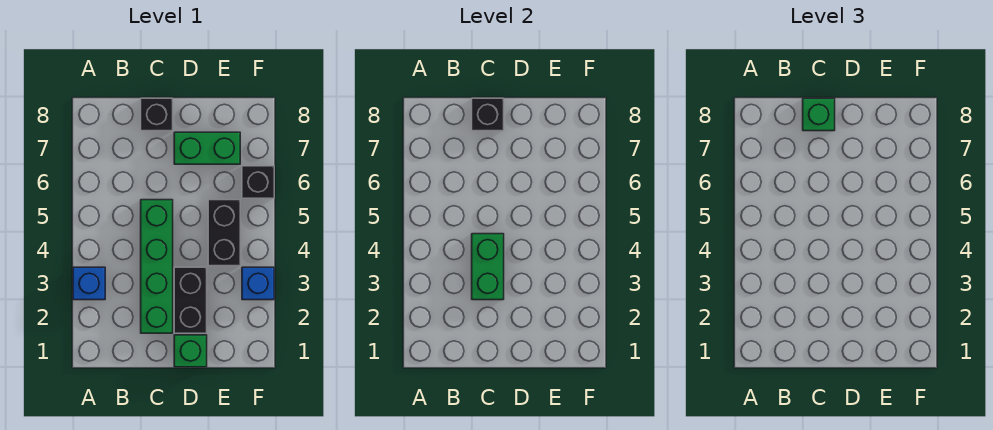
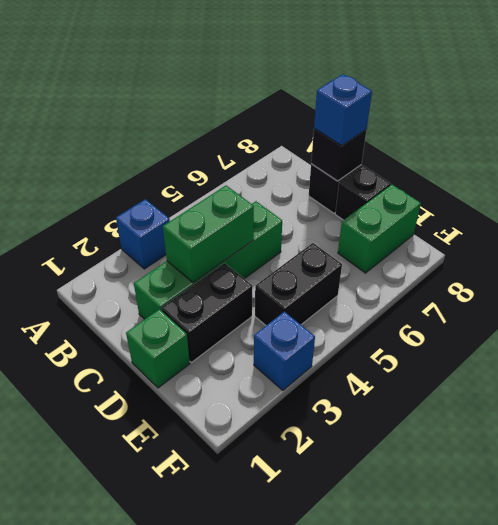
green brick C8 level 3 -> blue brick C8 level 3
green brick D7:E7 level 1 -> green brick E7:E8 level 1
black brick F6 level 1 -> black brick D8 level 1

